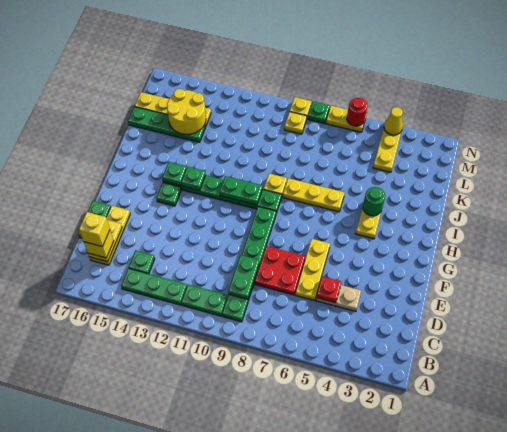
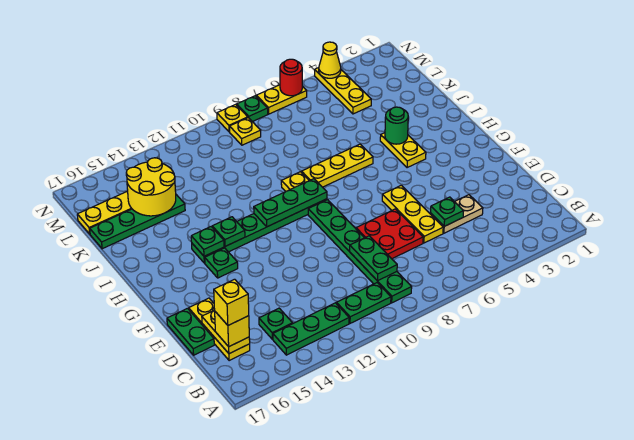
red plate D5 level 2 -> green plate D5 level 2
green plate H10:H11 level 2 -> green plate H9:H11 level 2

